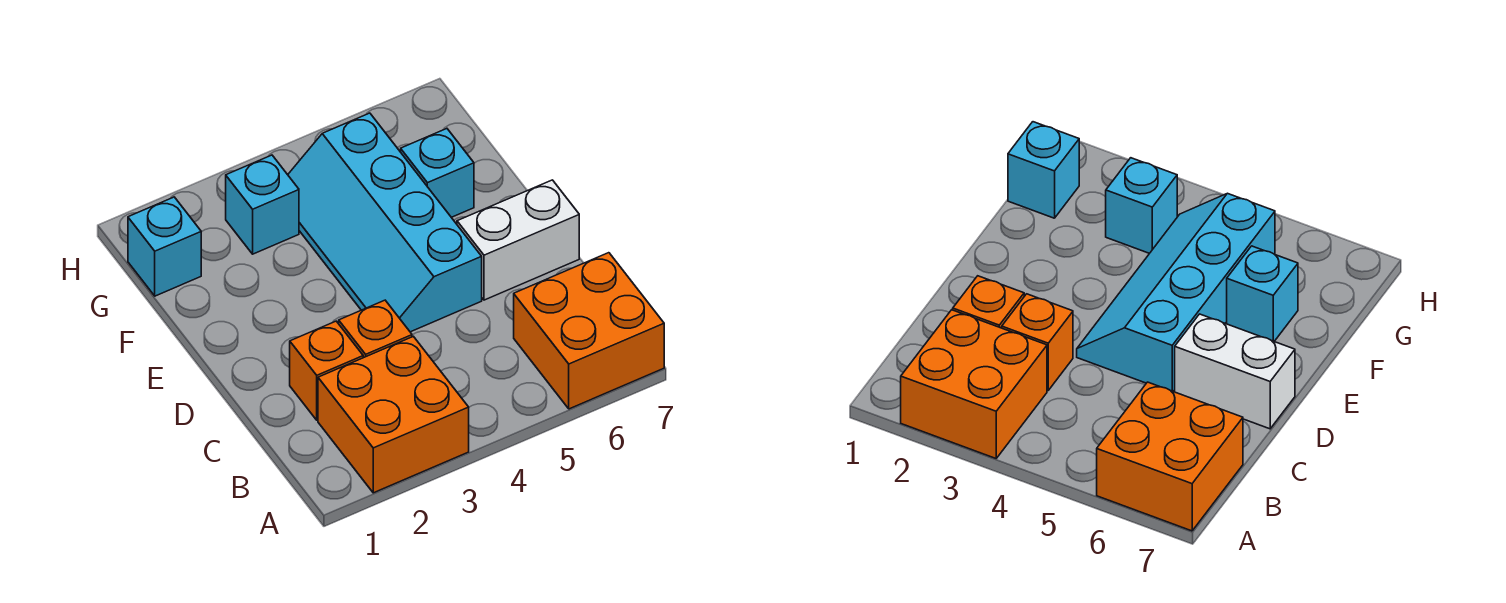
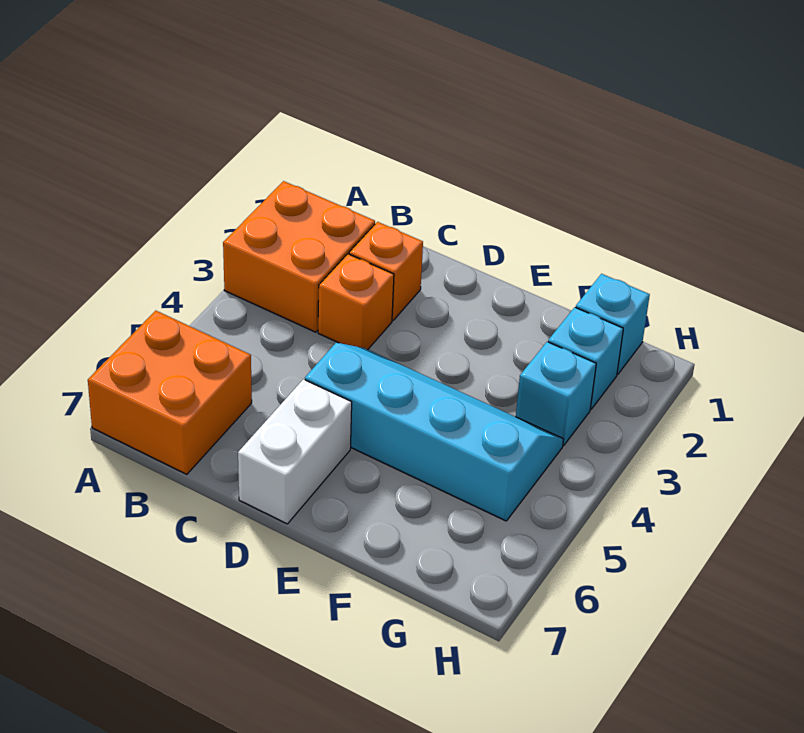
cyan brick F6 level 1 -> cyan brick G2 level 1

